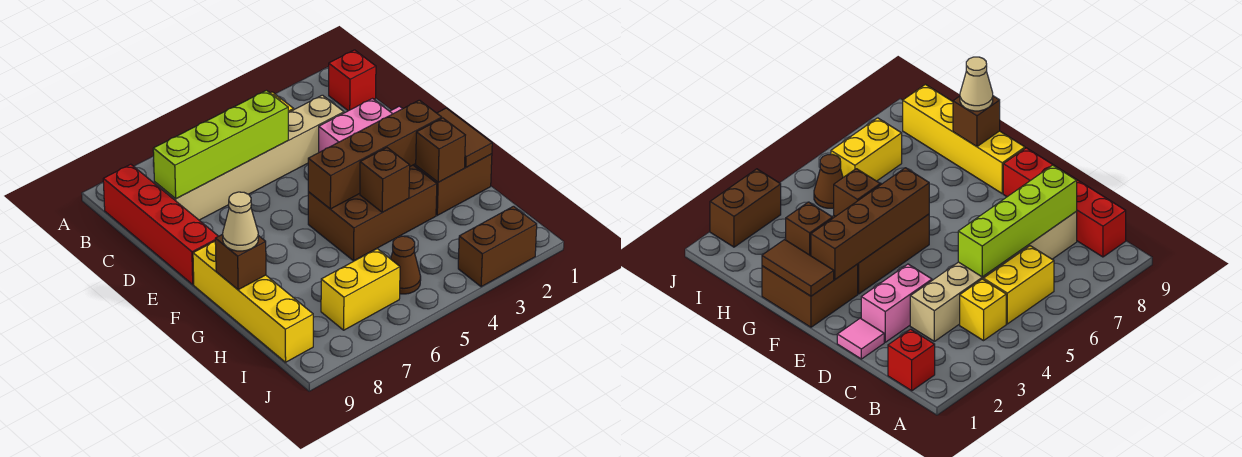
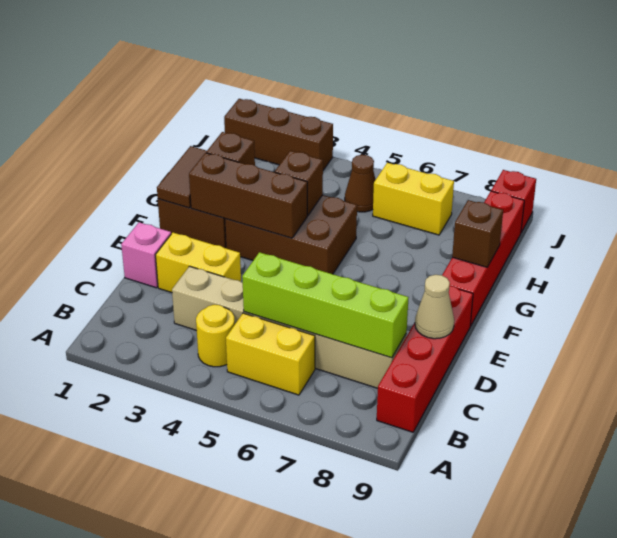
red brick B1 level 1 -> red brick J9 level 1
yellow brick B4 level 1 -> yellow round brick B4 level 1
pink tile D1 level 1 -> pink brick D1 level 1
pink brick D2:D3 level 1 -> yellow brick D2:D3 level 1
brown brick F2:F5 level 2 -> brown brick F2:F4 level 2
yellow brick F9:I9 level 1 -> red brick F9:I9 level 1
tan cone G9 level 3 -> tan cone D9 level 2
brown brick J2:J3 level 1 -> brown brick J1:J3 level 1

